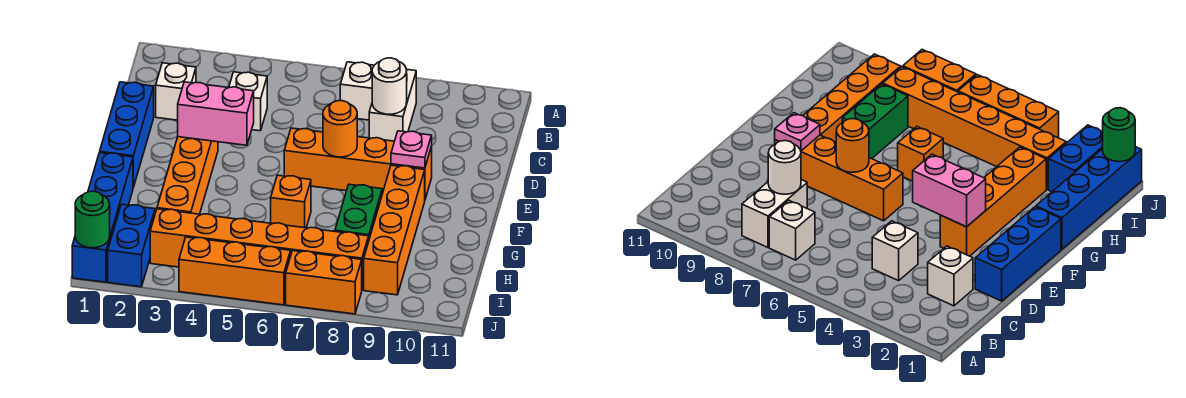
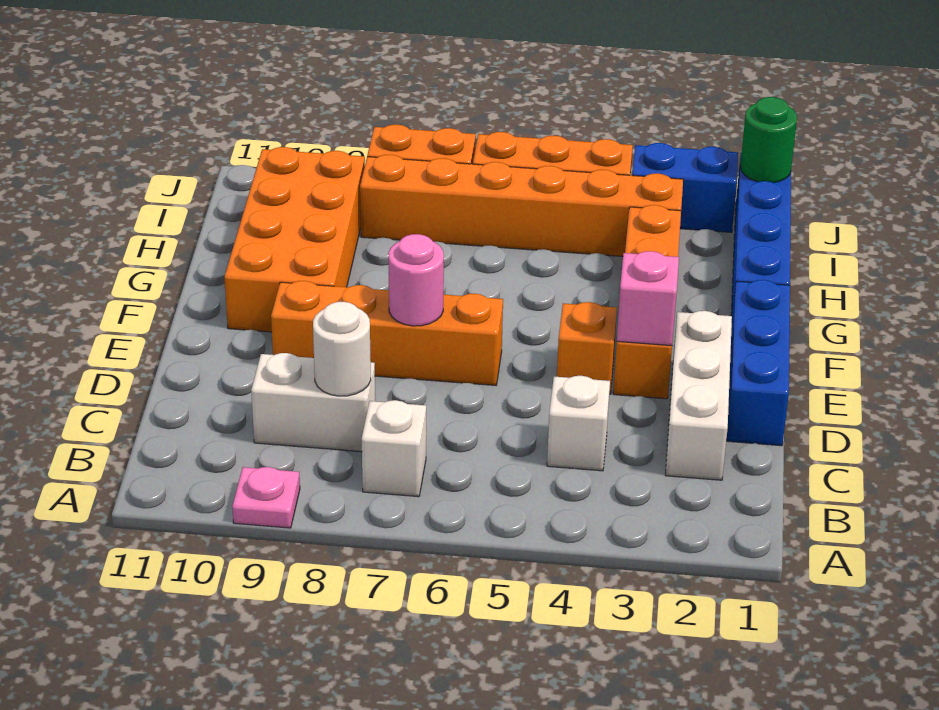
white brick B8:C8 level 1 -> white brick C8:C9 level 1
white brick C2 level 1 -> white brick C2:E2 level 1
pink brick E3:E4 level 2 -> pink brick E3 level 2
orange round brick E7 level 2 -> pink round brick E7 level 2
pink plate E9 level 2 -> pink plate A9 level 1
orange brick F9:I9 level 1 -> orange brick F9:I10 level 1
orange brick G6 level 1 -> orange brick E4 level 1
green brick G8:H8 level 1 -> none
blue brick I2:J2 level 1 -> blue brick J2:J3 level 1

